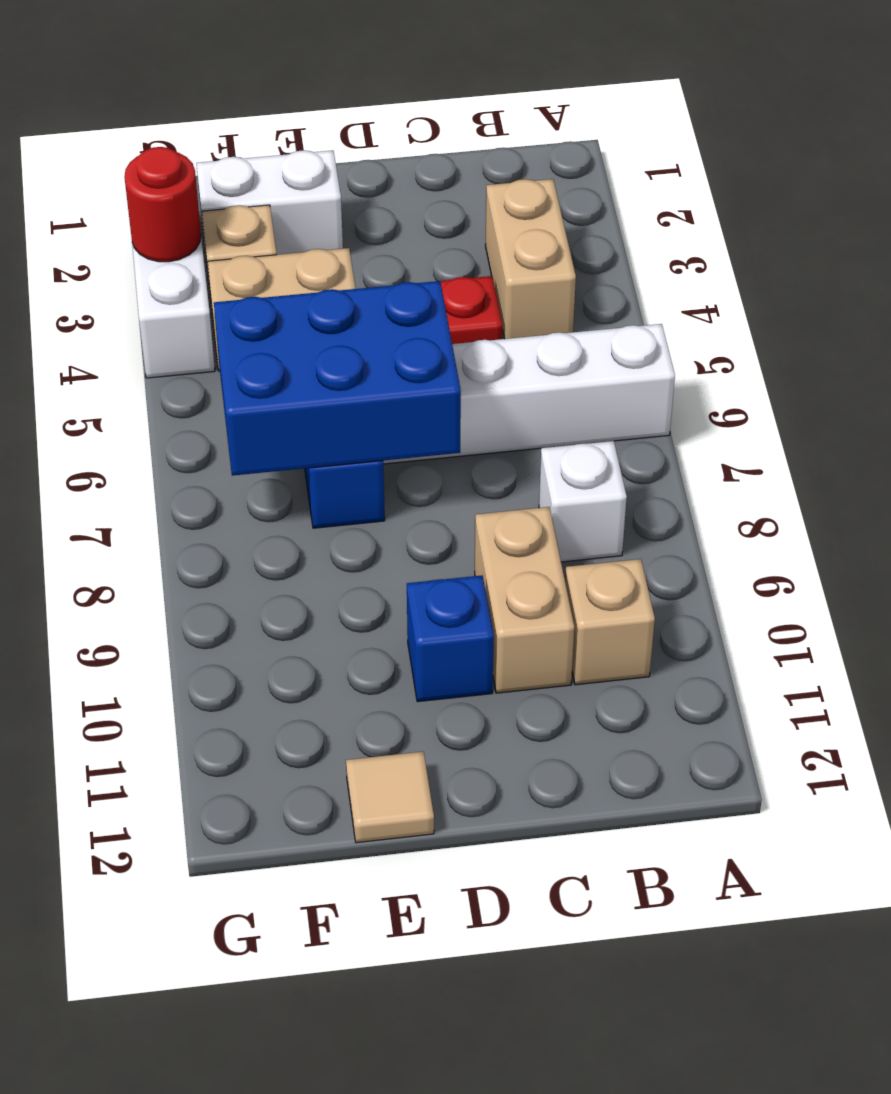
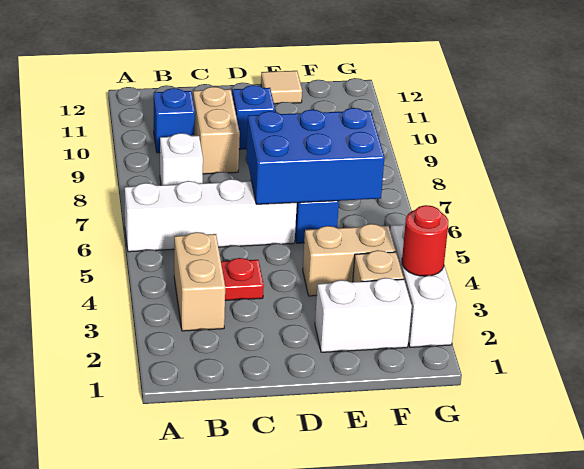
tan brick B10 level 1 -> blue brick B10 level 1

